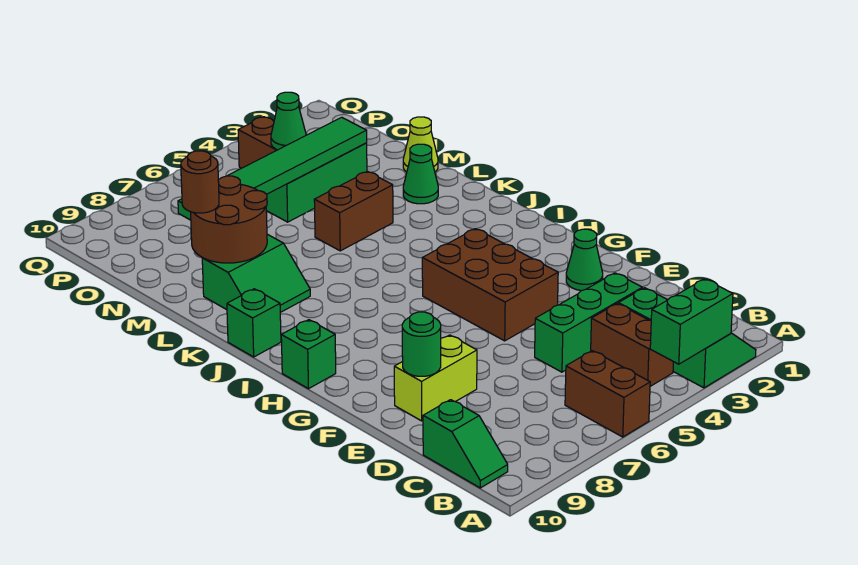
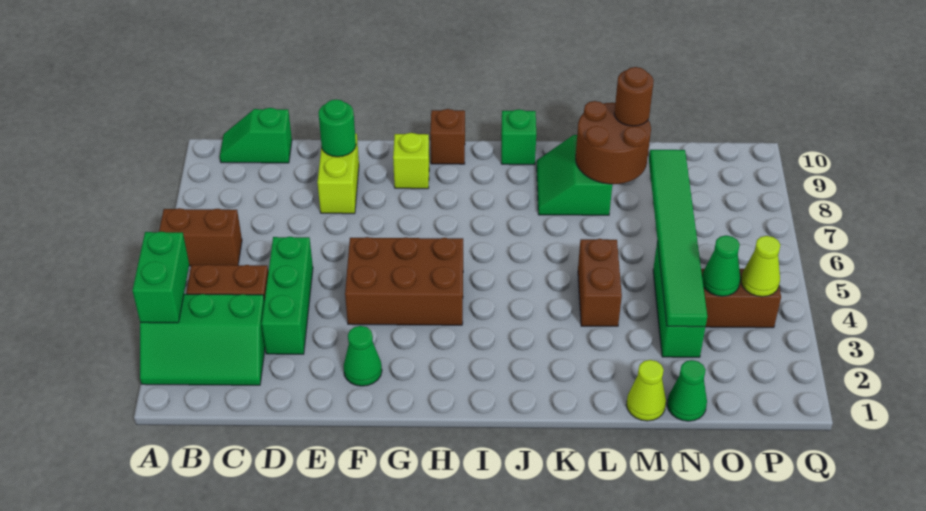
none -> lime brick G9 level 1
green brick H10 level 1 -> brown brick H10 level 1
green cone L2 level 1 -> green cone N1 level 1
none -> lime cone P4 level 2

